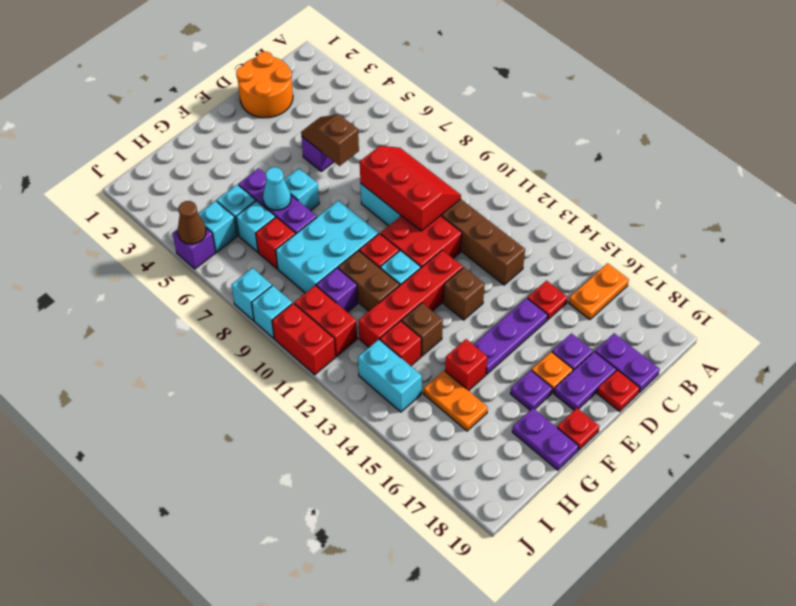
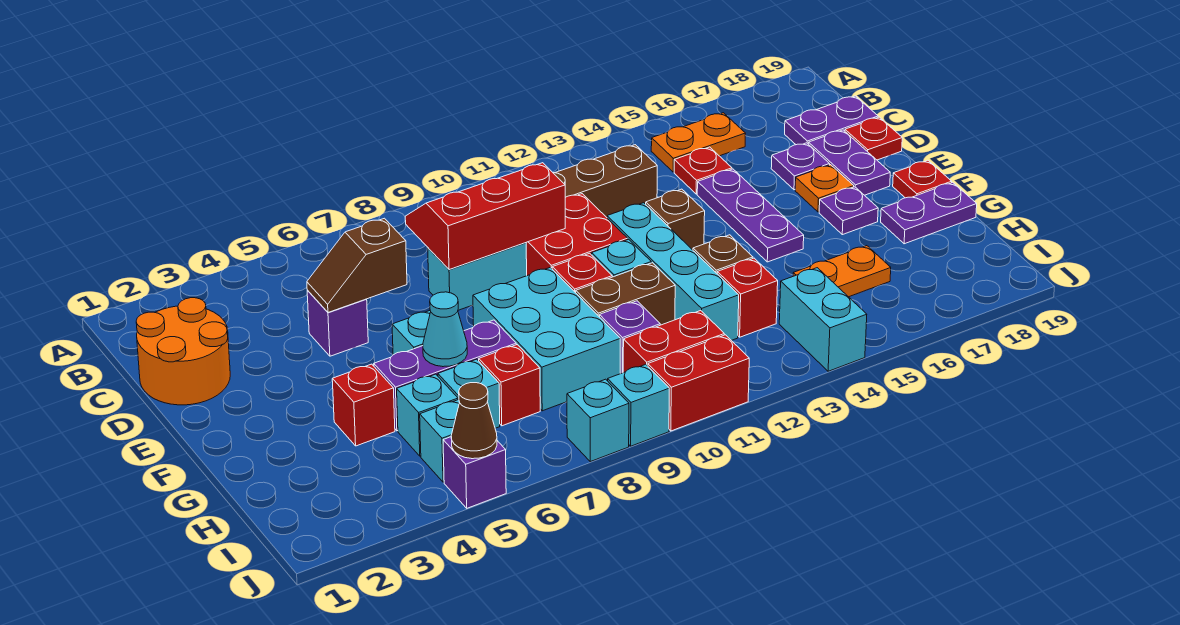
orange plate A16:B16 level 1 -> orange plate B15:B16 level 1
red brick E12:H12 level 1 -> cyan brick E12:H12 level 1
red brick G15 level 1 -> red brick G4 level 1
cyan brick I13:I14 level 1 -> cyan brick I14:J14 level 1

